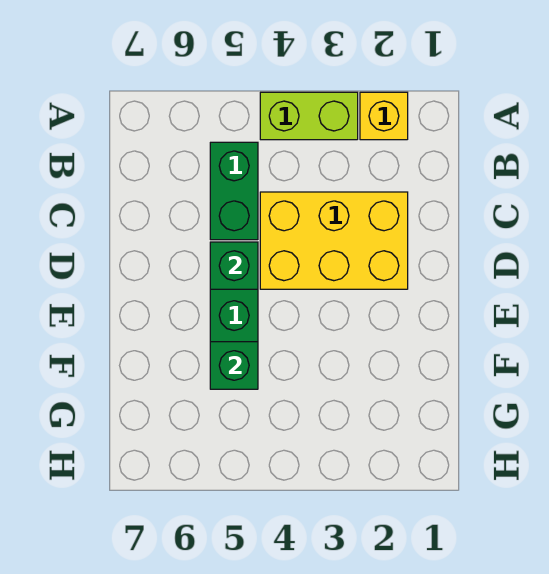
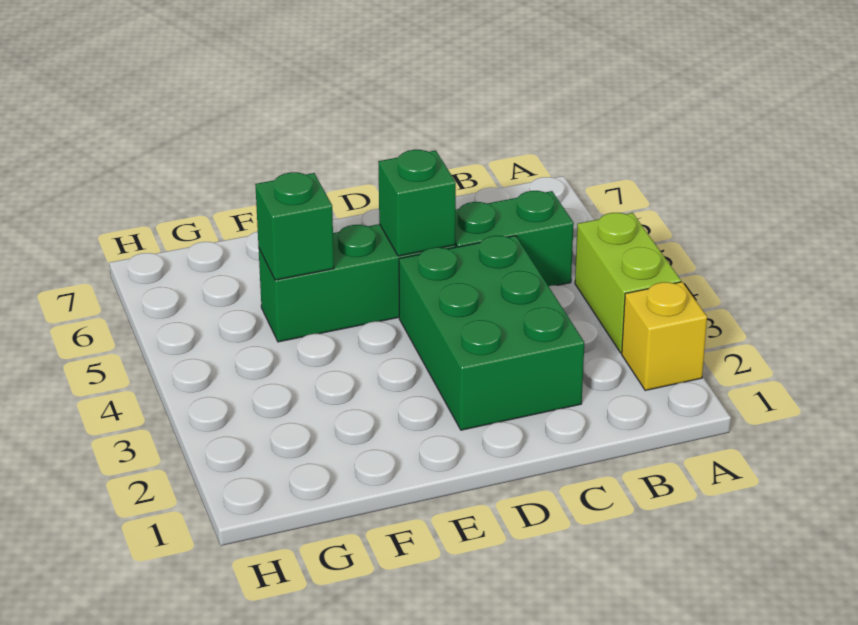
yellow brick C2:D4 level 1 -> green brick C2:D4 level 1

